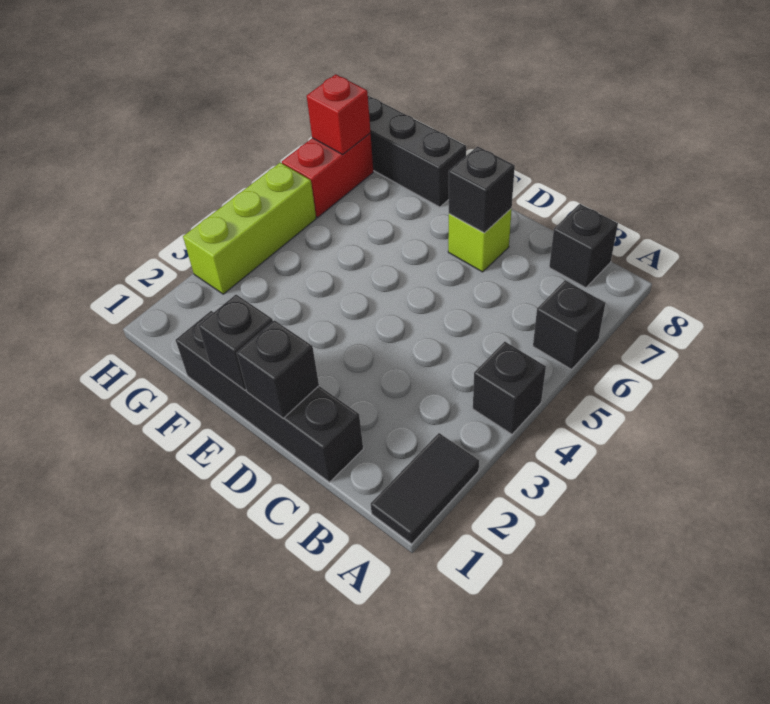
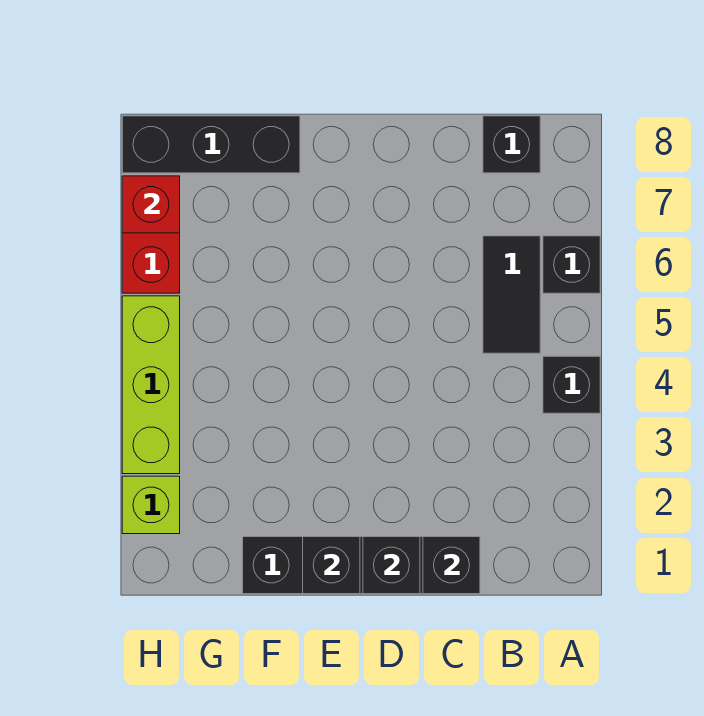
black tile A1:A2 level 1 -> black tile B5:B6 level 1
lime brick D7 level 1 -> lime brick H2 level 1
black brick D7 level 2 -> black brick C1 level 2

